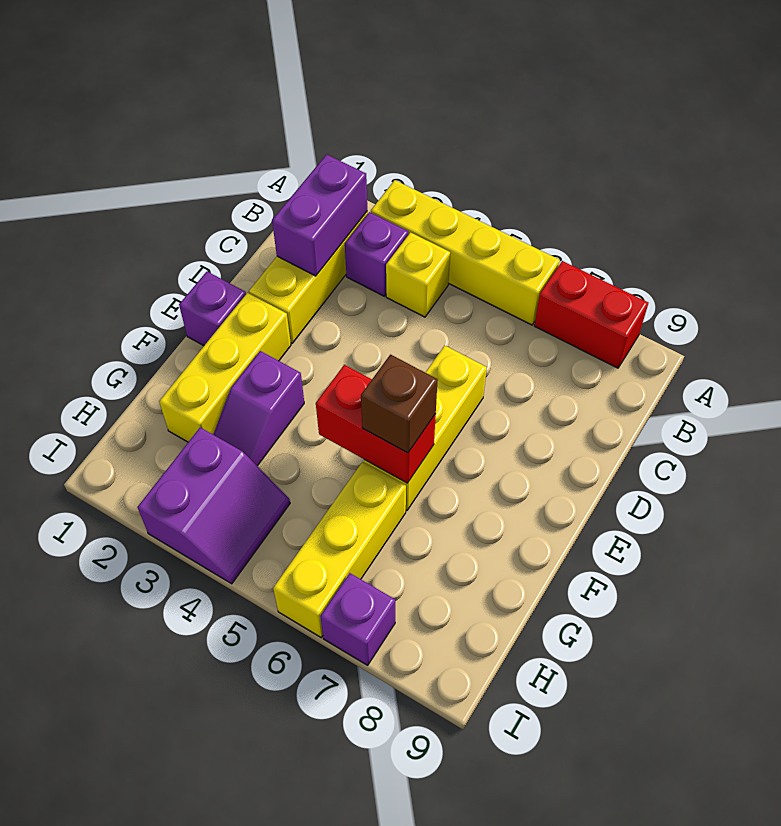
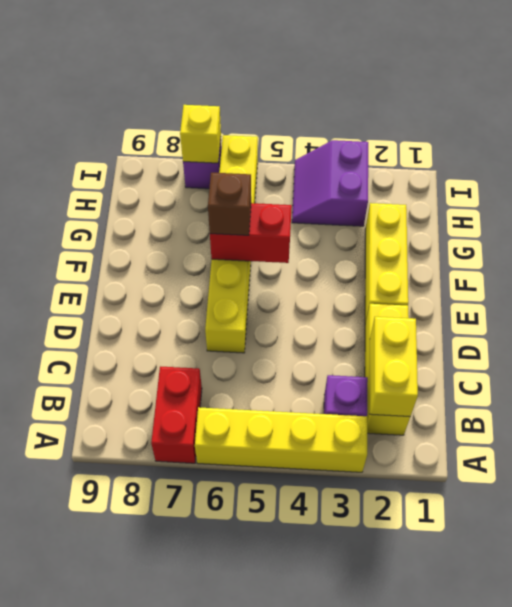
red brick A7:A8 level 1 -> red brick A7:B7 level 1
purple brick B2:C2 level 2 -> yellow brick B2:C2 level 2
yellow brick B4 level 1 -> yellow brick I7 level 2
purple brick E1 level 1 -> none
purple slope F3:G3 level 1 top F -> none

